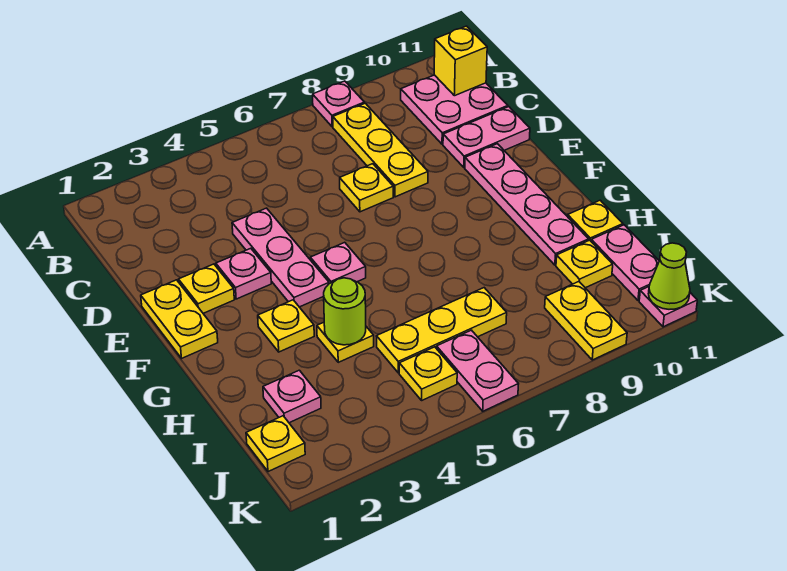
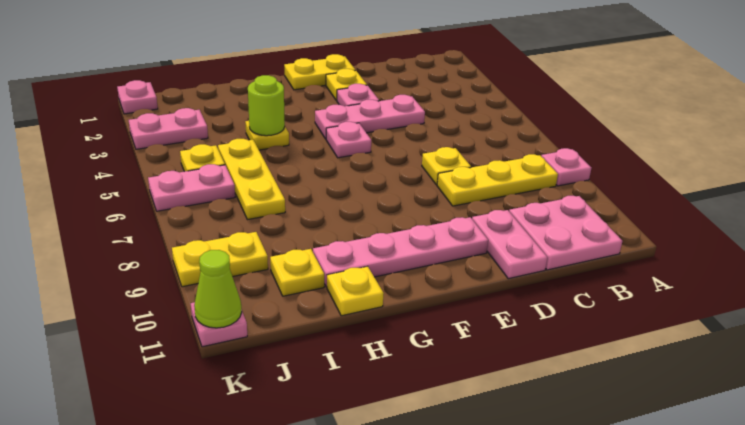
yellow brick B11 level 2 -> none
yellow plate G3 level 1 -> none
pink plate I2 level 1 -> pink plate K1 level 1
pink plate I11:J11 level 1 -> pink plate J3:K3 level 1
yellow plate J1 level 1 -> none

